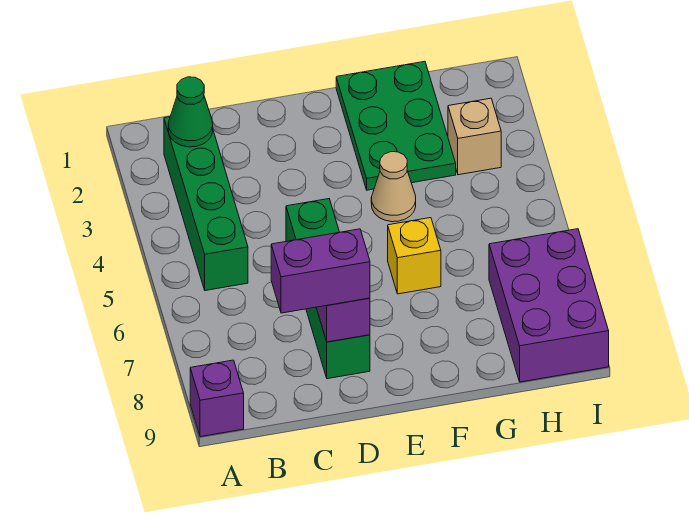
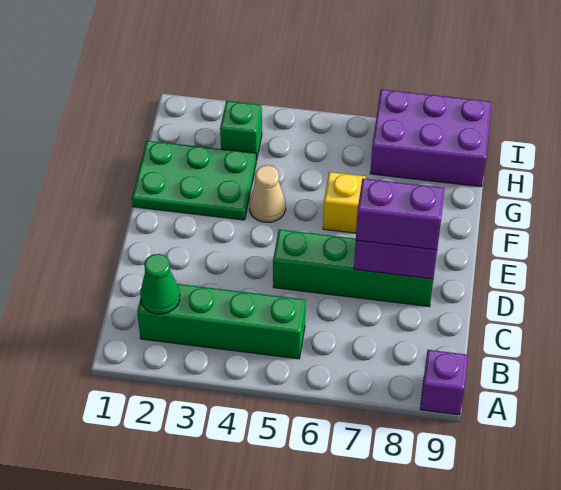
purple brick C8:D8 level 3 -> purple brick D7:D8 level 3
tan brick H3 level 1 -> green brick H3 level 1

